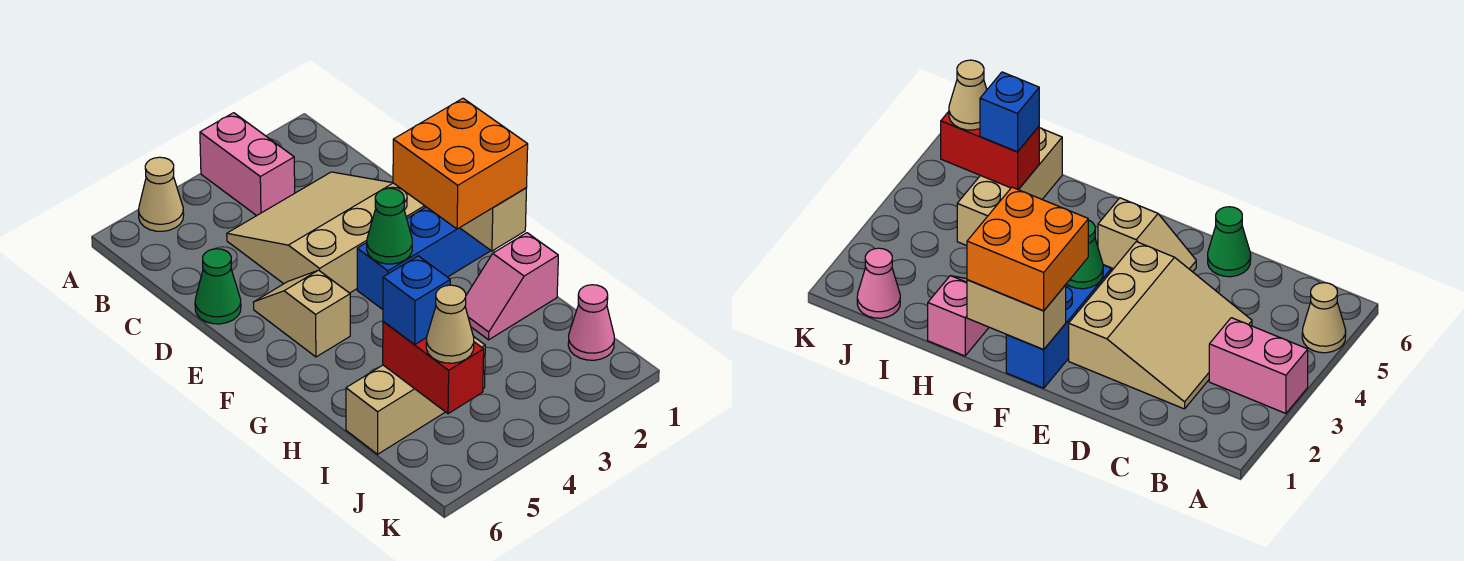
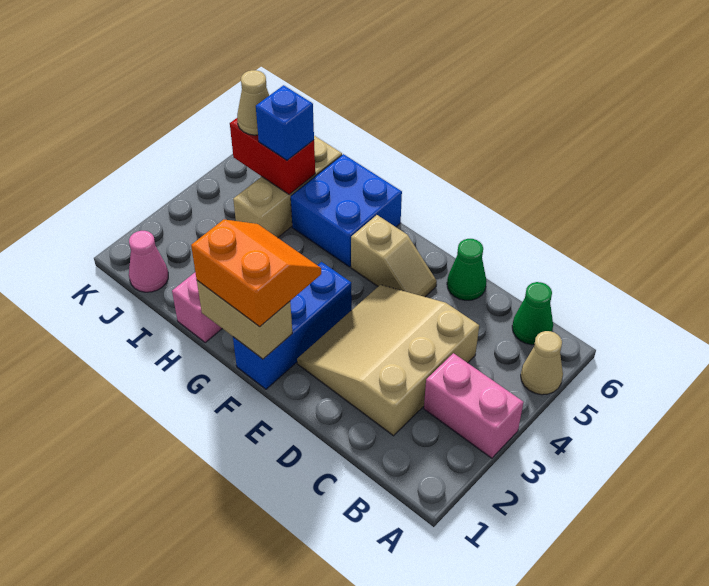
tan slope C2:E4 level 1 top E -> tan slope C2:E4 level 1 top C
orange brick F1:G2 level 3 -> orange slope F1:G2 level 3 top 1
green cone F3 level 2 -> green cone B6 level 1
none -> blue brick G5:H6 level 1

